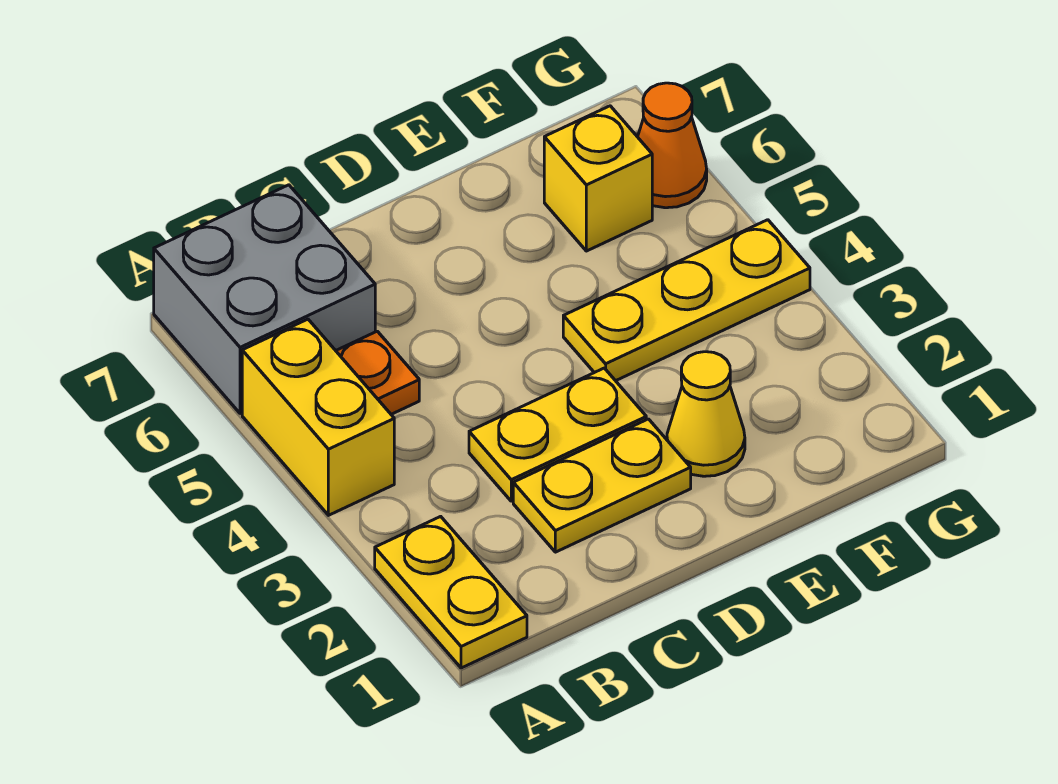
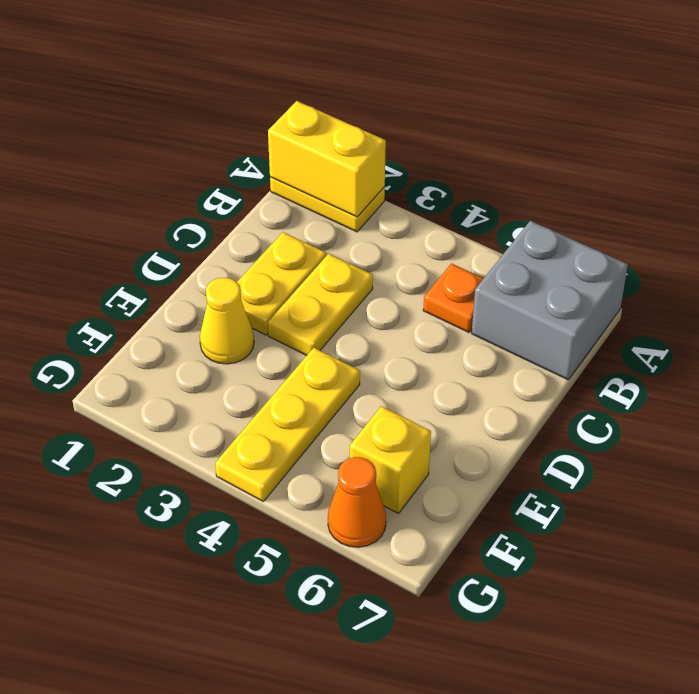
yellow brick A4:A5 level 1 -> yellow brick A1:A2 level 2

